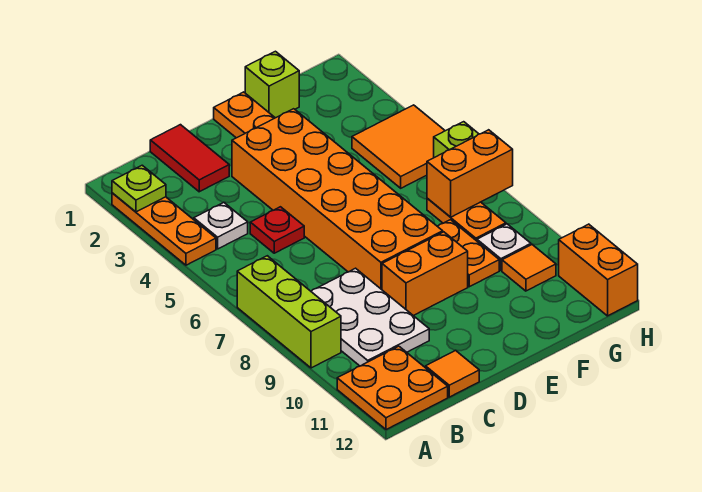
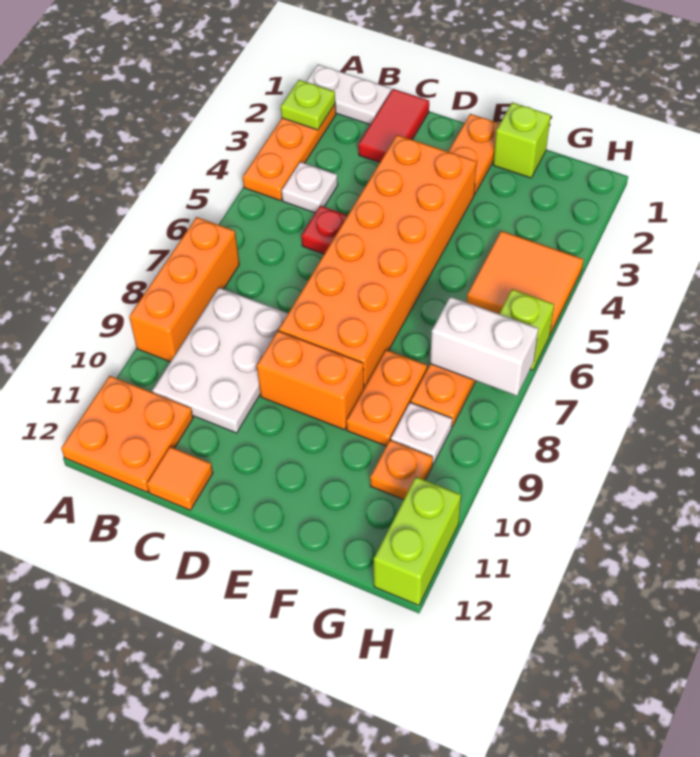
none -> white plate A1:B1 level 1
lime brick A7:A9 level 1 -> orange brick A7:A9 level 1
orange brick G7:H7 level 2 -> white brick G7:H7 level 2
orange tile G10 level 1 -> orange plate G10 level 1
orange brick H11:H12 level 1 -> lime brick H11:H12 level 1

